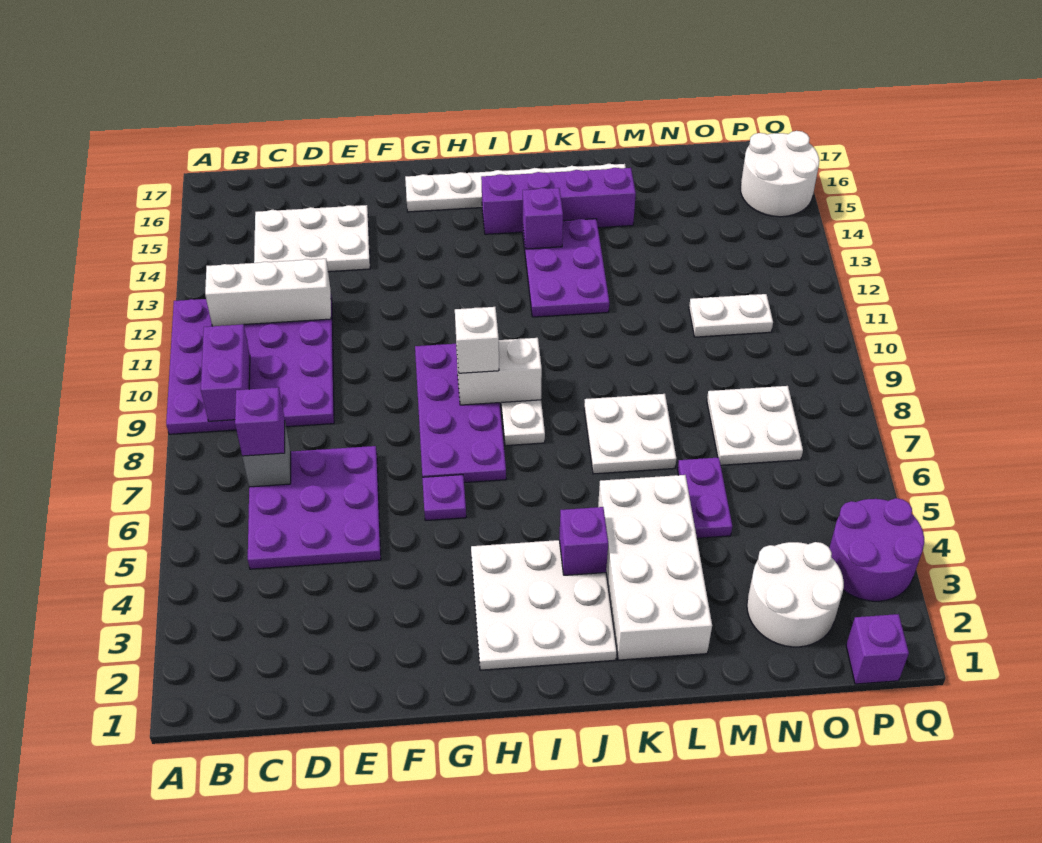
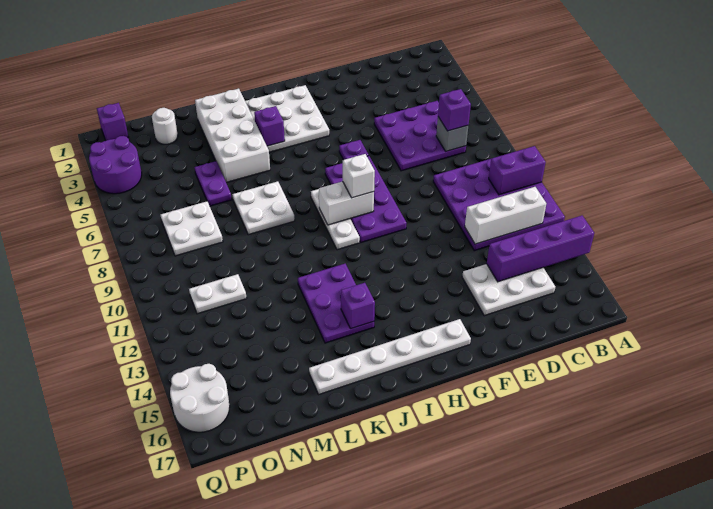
purple brick B9:B10 level 2 -> purple brick A10:B10 level 2
purple brick I15:L15 level 1 -> purple brick A14:D14 level 2
white round brick N2:O3 level 1 -> white round brick N2 level 1

